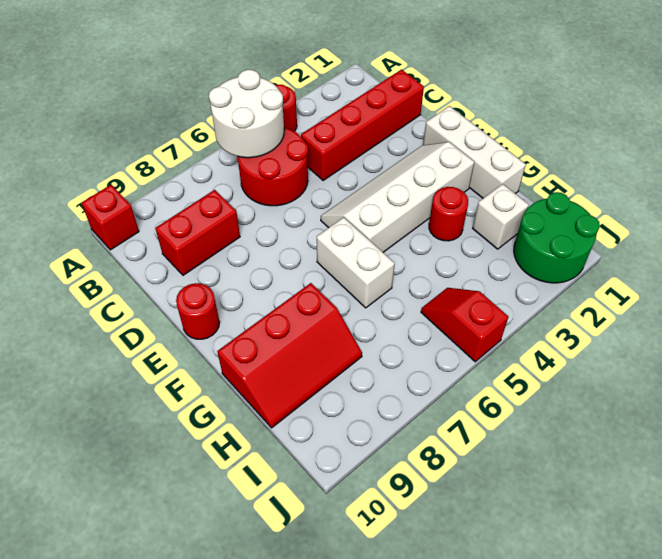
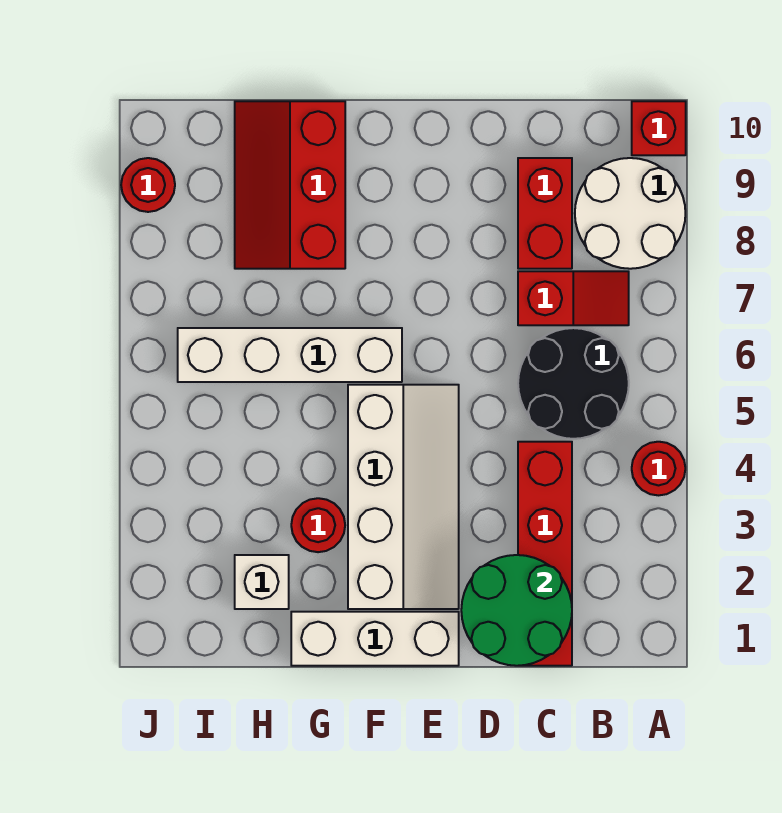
white round brick A5:B6 level 2 -> white round brick A8:B9 level 1
red round brick B5:C6 level 1 -> black round brick B5:C6 level 1
red round brick E10 level 1 -> red round brick J9 level 1
white brick F6:G6 level 1 -> white brick F6:I6 level 1
green round brick I1:J2 level 1 -> green round brick C1:D2 level 2
red slope I5:J5 level 1 top J -> red slope B7:C7 level 1 top C

